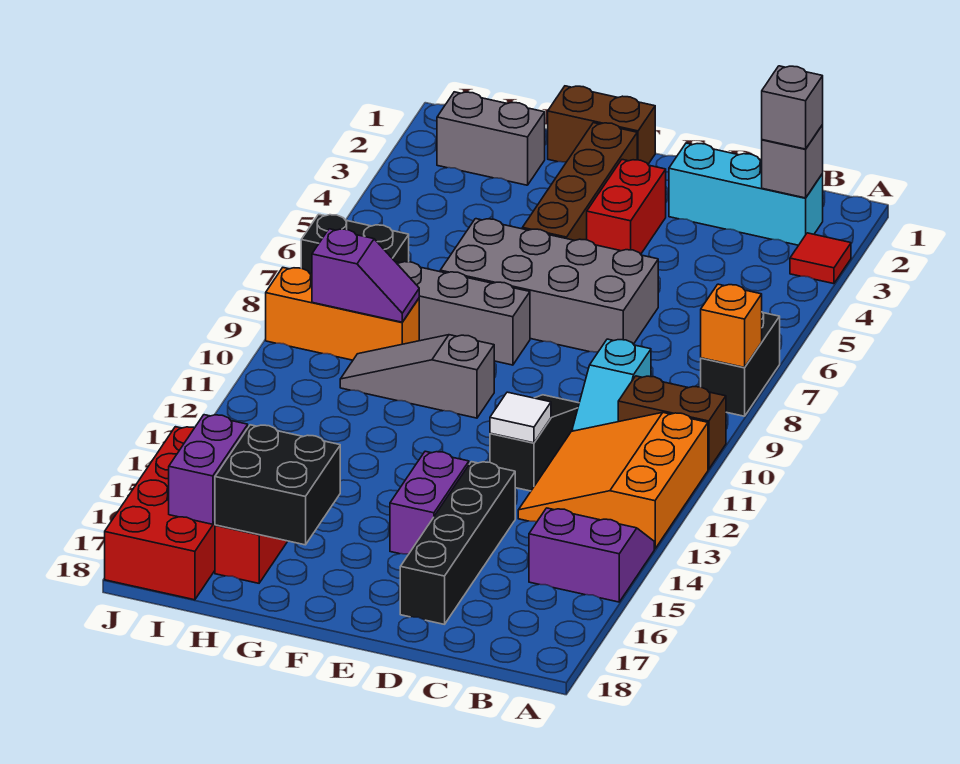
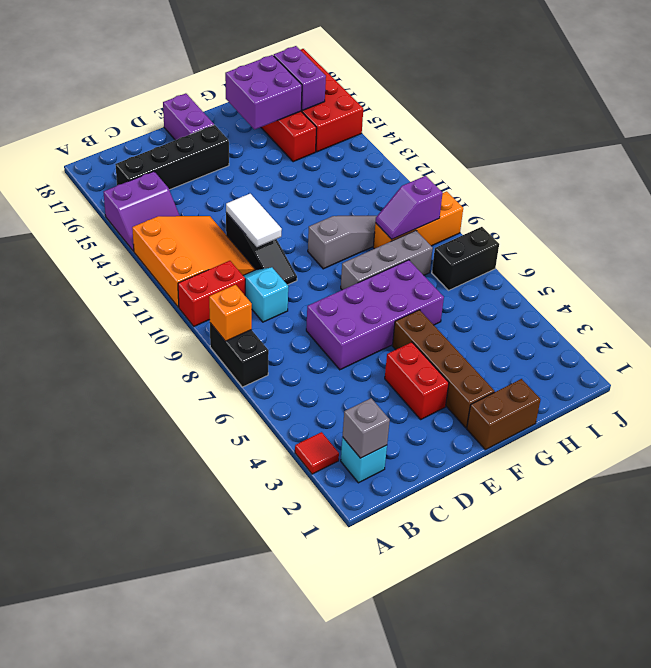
brown brick A10:B10 level 1 -> red brick A10:B10 level 1
cyan brick B2:D2 level 1 -> cyan brick B2 level 1
grey brick B2 level 3 -> none
grey brick D6:G7 level 1 -> purple brick D6:G7 level 1
white tile D12 level 2 -> white tile D11:D12 level 2
black brick D14:D17 level 1 -> black brick B16:E16 level 1
purple brick E14:E15 level 1 -> purple brick E17:E18 level 1
black brick G16:H17 level 2 -> purple brick G16:H17 level 2
grey brick H2:I2 level 1 -> none

